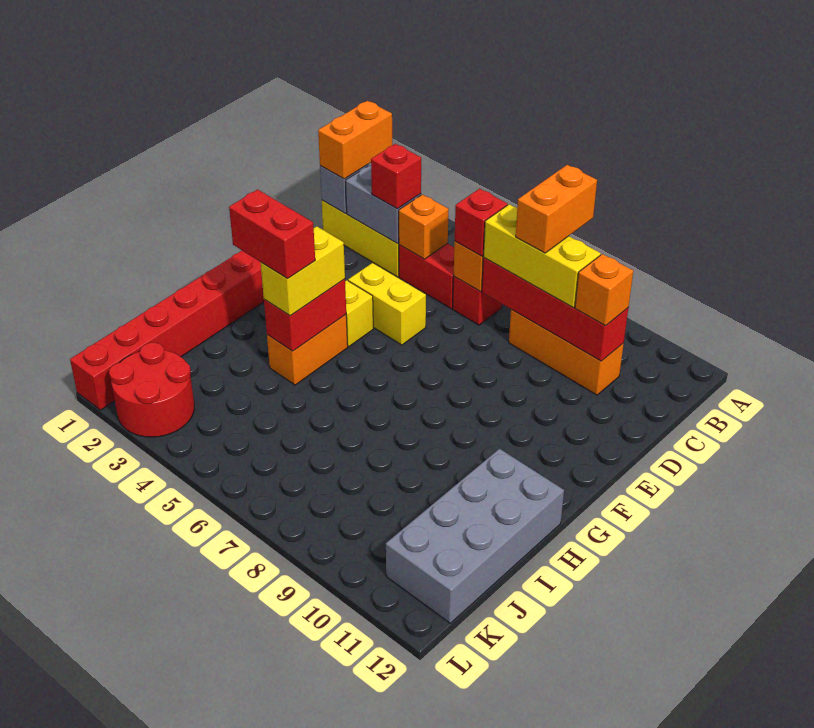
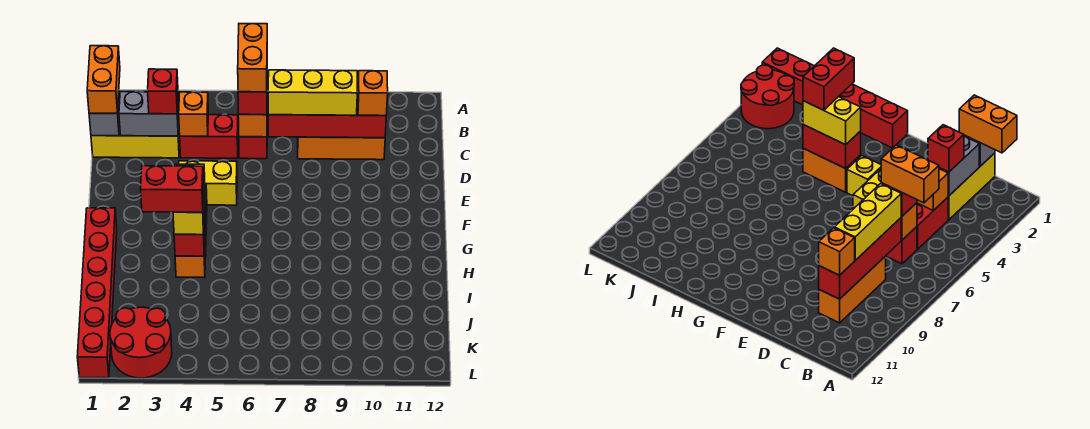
orange brick B8:C8 level 4 -> orange brick B6:C6 level 4
grey brick H11:K12 level 1 -> none

